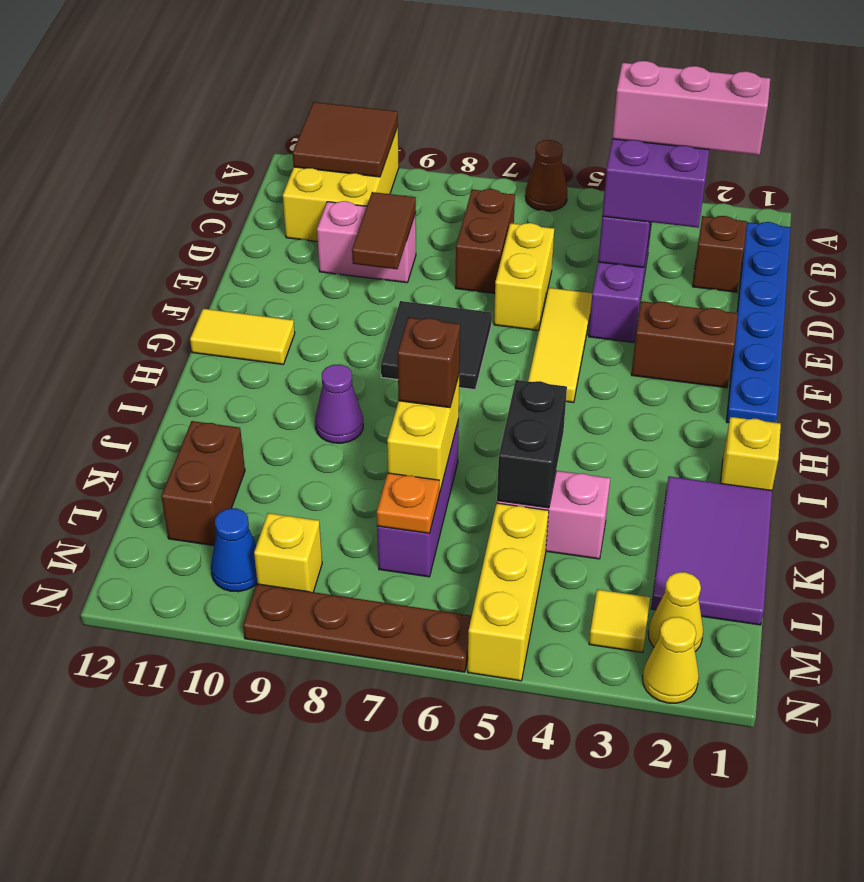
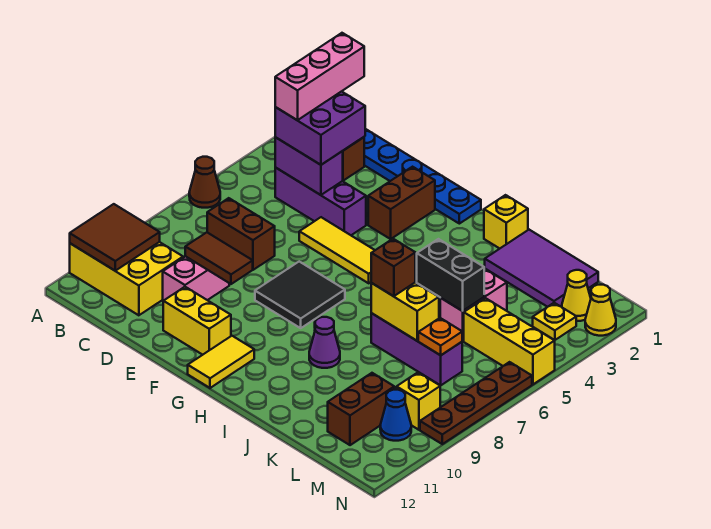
yellow brick D6:E6 level 1 -> yellow brick E11:F11 level 1
brown brick K11:L11 level 1 -> brown brick L10:L11 level 1
yellow tile M3 level 1 -> yellow plate M3 level 1

